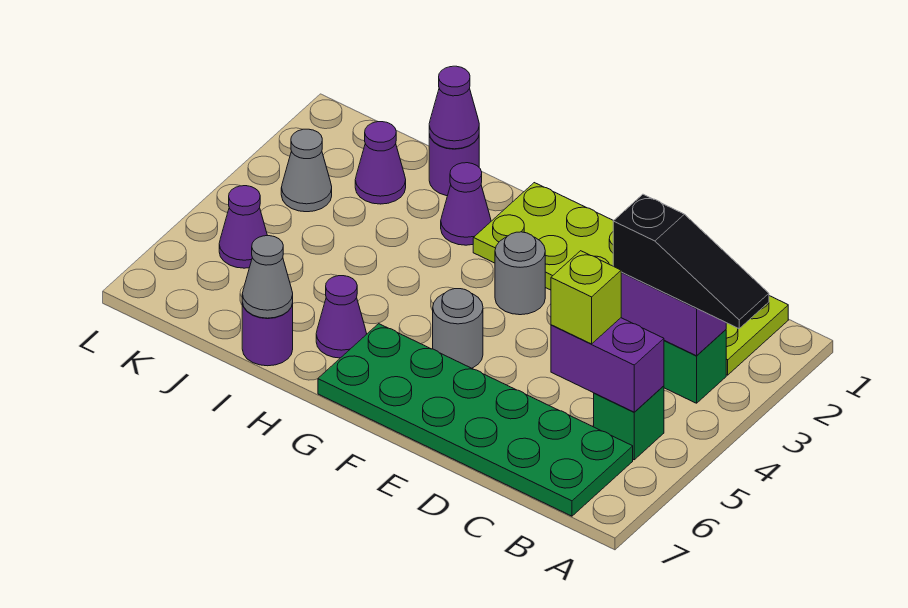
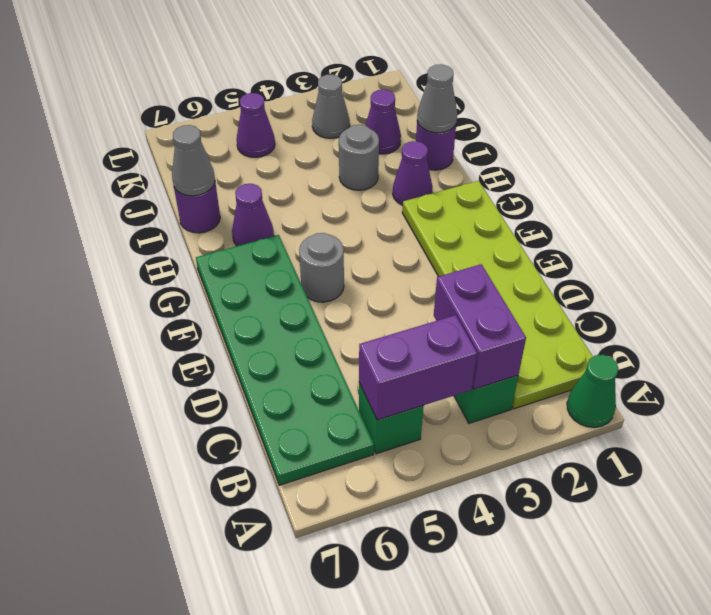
none -> green cone A1 level 1
black slope A3:C3 level 3 top C -> none
purple brick B5:C5 level 2 -> purple brick B4:B5 level 2
lime brick C5 level 3 -> none
grey round brick F3 level 1 -> grey round brick I3 level 1
purple cone I1 level 2 -> grey cone I1 level 2

